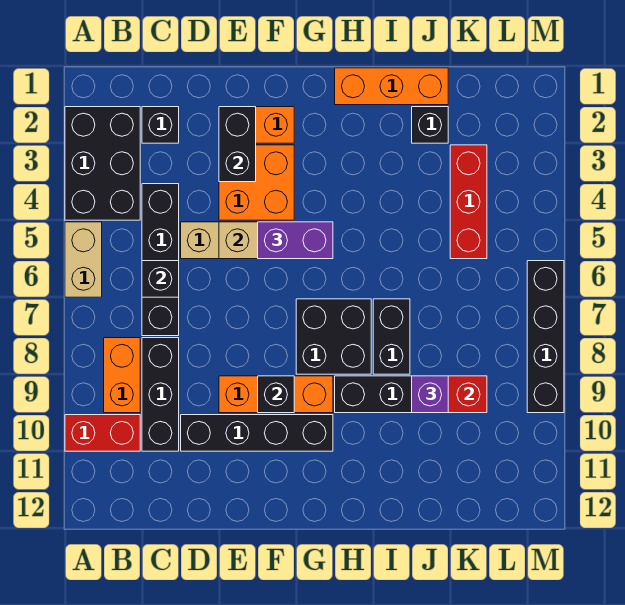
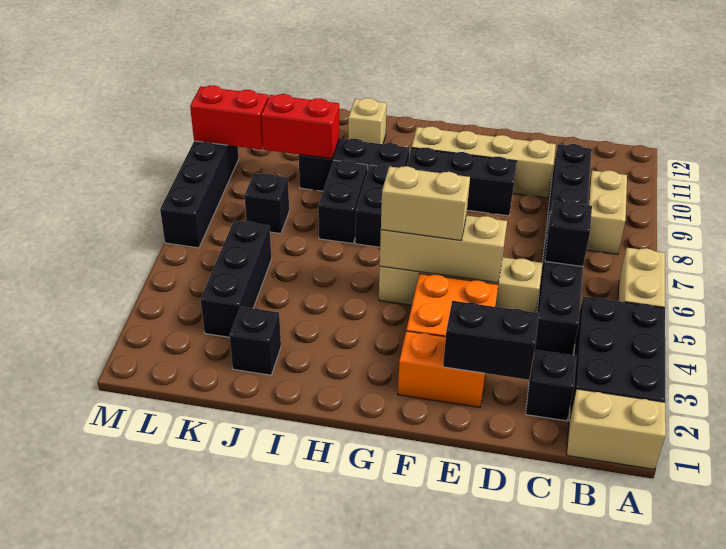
none -> tan brick A1:B1 level 1
red brick A10:B10 level 1 -> red brick L9:M9 level 2
orange brick B8:B9 level 1 -> tan brick B8:B9 level 1
black brick D10:G10 level 1 -> tan brick D10:G10 level 1
black brick E2:E3 level 2 -> black brick D2:E2 level 2
orange brick E9:G9 level 1 -> black brick E9:G9 level 1
purple brick F5:G5 level 3 -> tan brick F5:G5 level 3
black brick F9 level 2 -> black brick K7 level 1
orange brick H1:J1 level 1 -> none
none -> tan brick I11 level 1
purple brick J9 level 3 -> none
red brick K3:K5 level 1 -> black brick K3:K5 level 1

